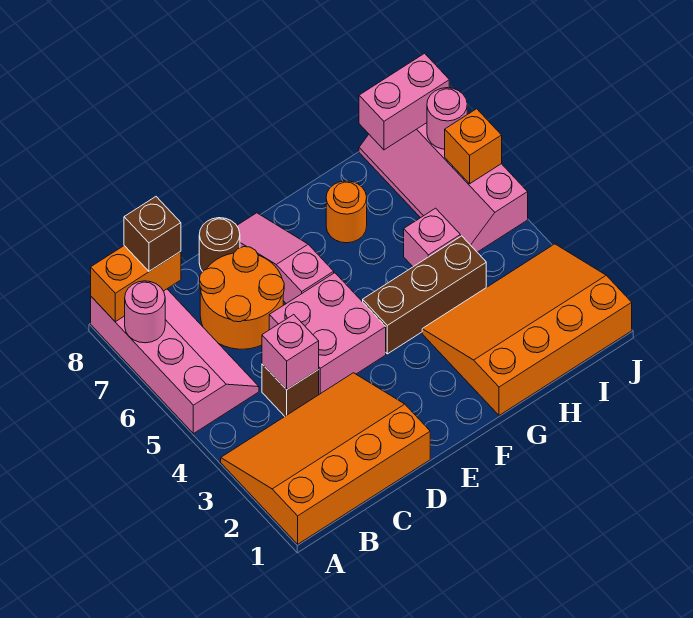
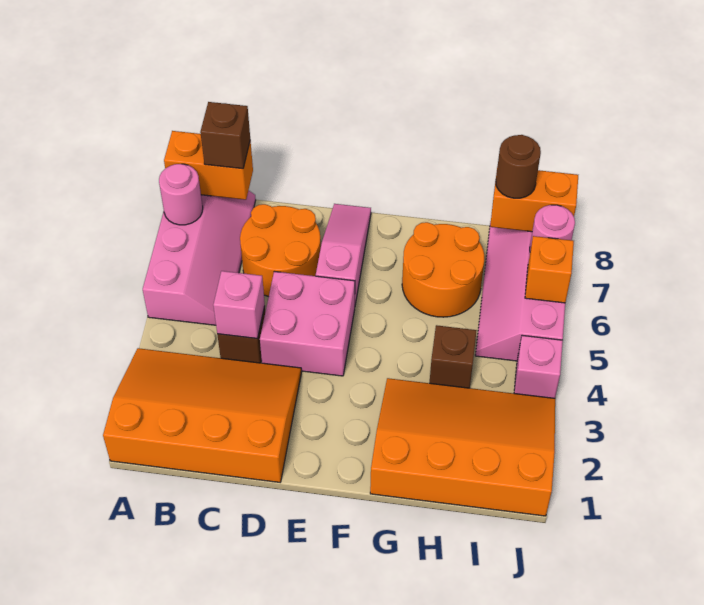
brown round brick D8 level 1 -> brown round brick I8 level 3
brown brick F4:H4 level 1 -> brown brick H4 level 1
orange round brick G7 level 1 -> orange round brick G6:H7 level 1
pink brick H5 level 1 -> pink brick J4 level 1
pink brick I8:J8 level 2 -> orange brick I8:J8 level 2

